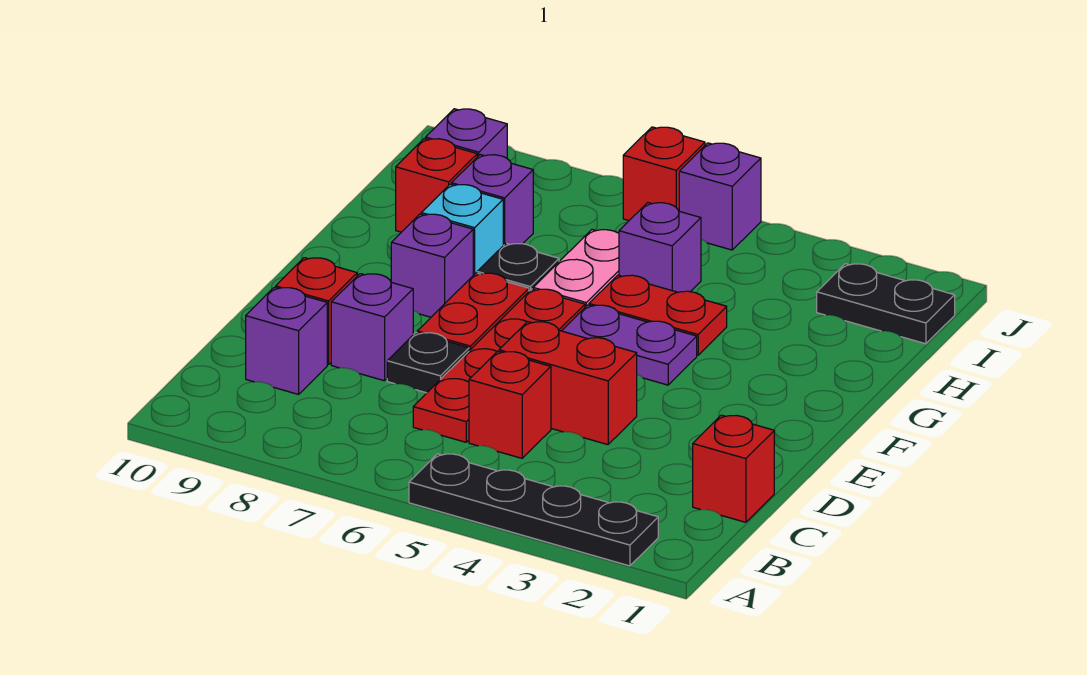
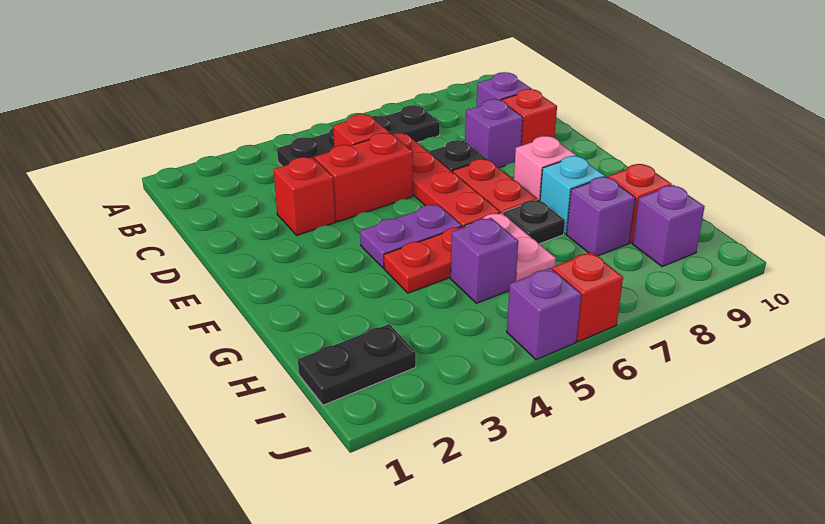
black plate A2:A5 level 1 -> black plate B4:B7 level 1
red brick C1 level 1 -> red brick D3 level 1
purple brick F8 level 1 -> pink brick F8 level 1

